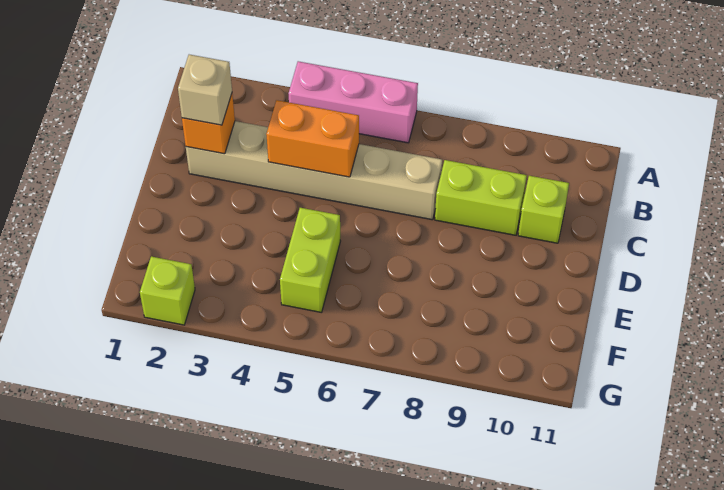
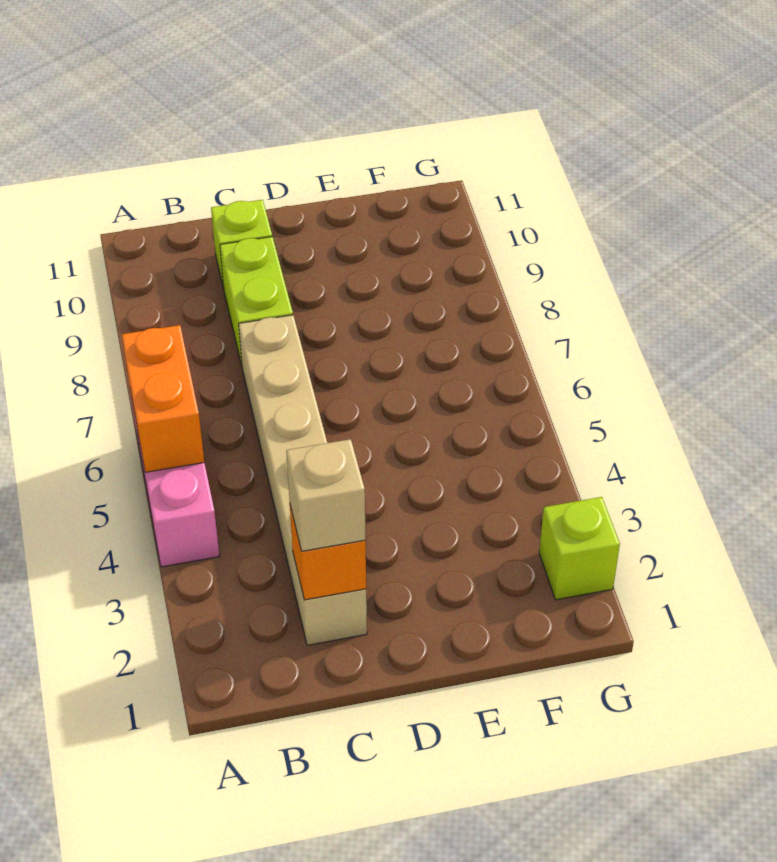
orange brick C4:C5 level 2 -> orange brick A5:A6 level 2
lime brick E5:F5 level 1 -> none

